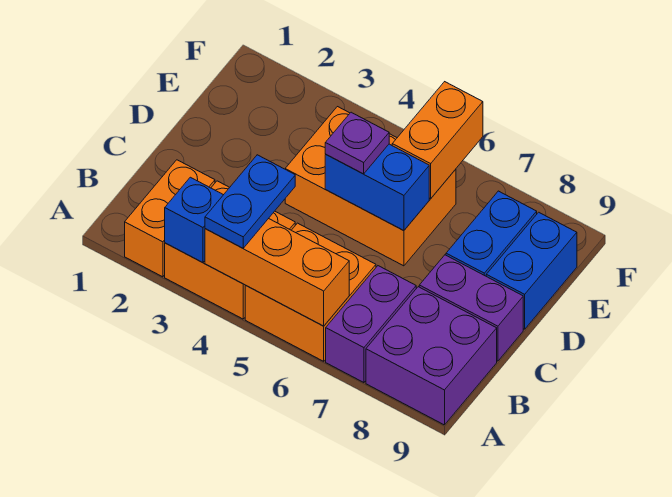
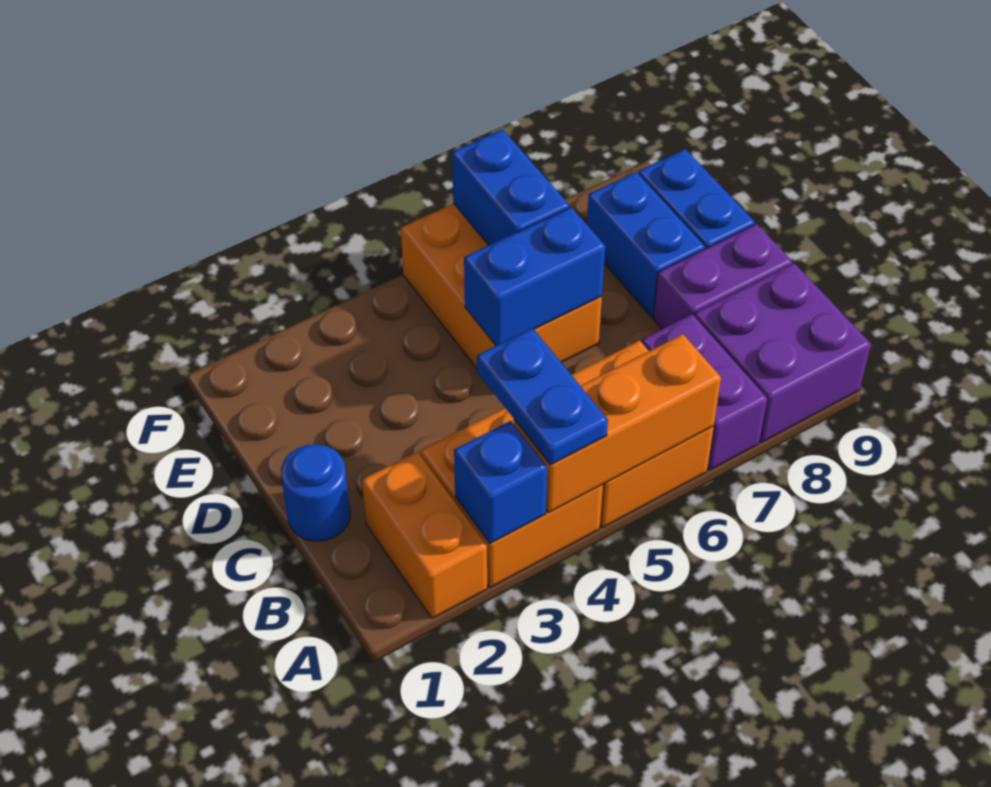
none -> blue round brick C1 level 1
orange brick D4:E6 level 1 -> orange brick D5:F6 level 1
purple plate D5 level 3 -> none
orange brick E6:F6 level 2 -> blue brick E6:F6 level 2

